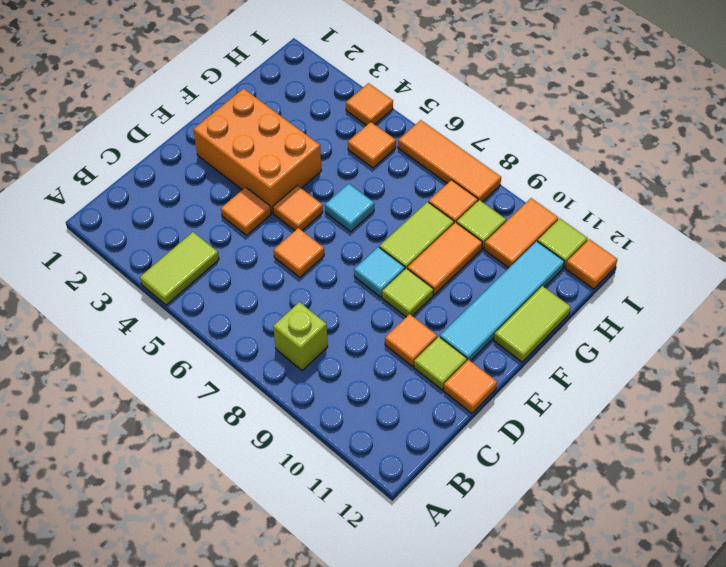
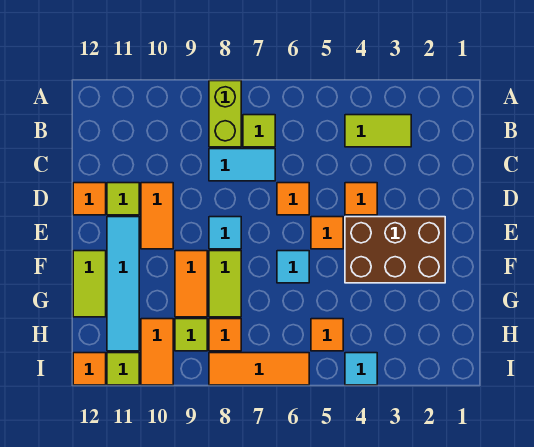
lime tile A4:B4 level 1 -> lime tile B3:B4 level 1
lime brick B8 level 1 -> lime brick A8:B8 level 1
none -> cyan tile C7:C8 level 1
orange tile D10 level 1 -> orange tile D10:E10 level 1
orange brick E2:F4 level 1 -> brown brick E2:F4 level 1
lime tile E9 level 1 -> lime tile B7 level 1
orange tile I4 level 1 -> cyan tile I4 level 1

